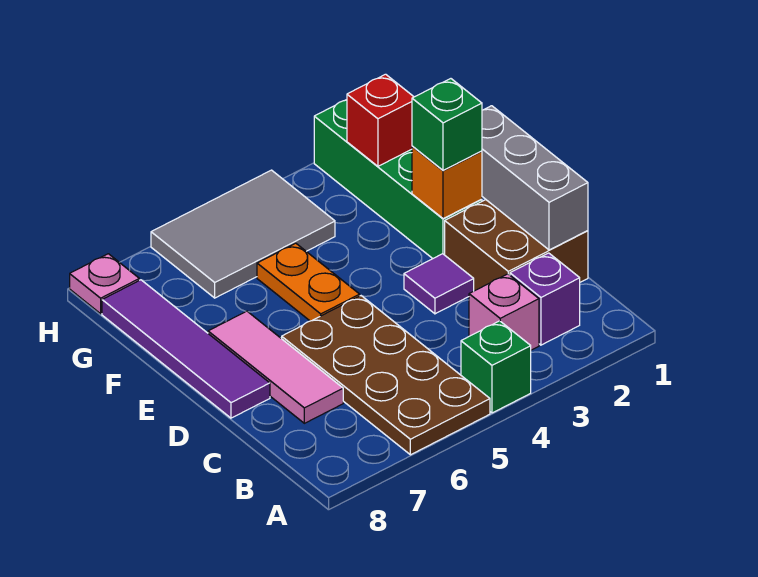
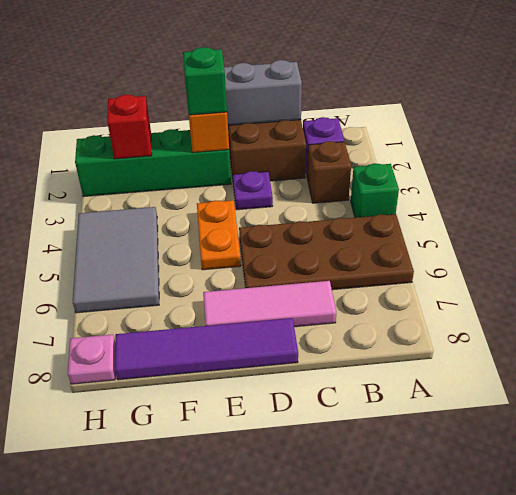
pink brick B3 level 1 -> brown brick B3 level 1
purple tile D3 level 1 -> purple plate D3 level 1
orange plate E5:F5 level 1 -> orange plate E4:E5 level 1

